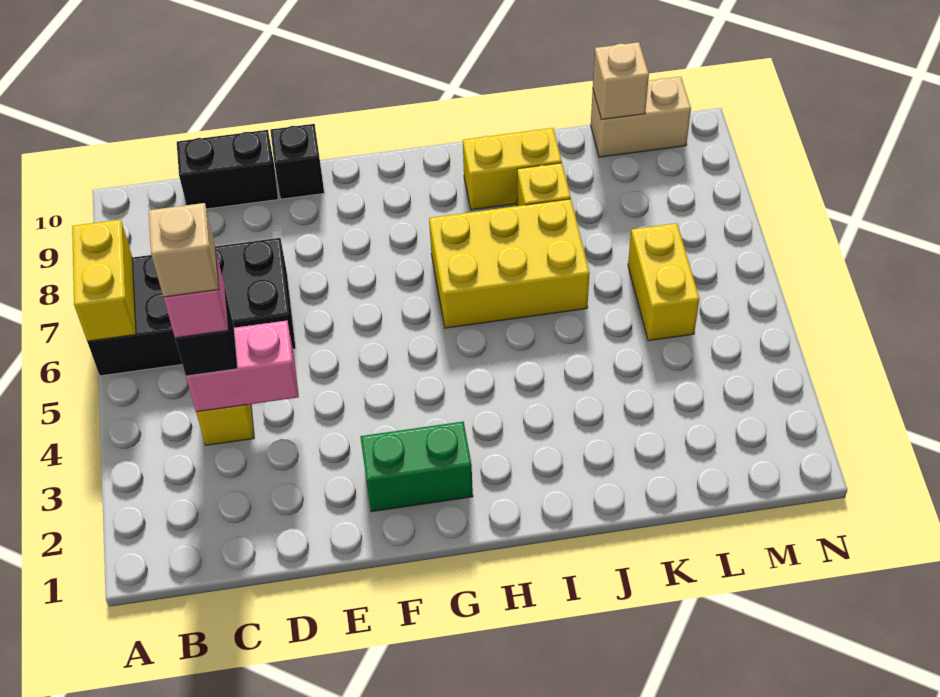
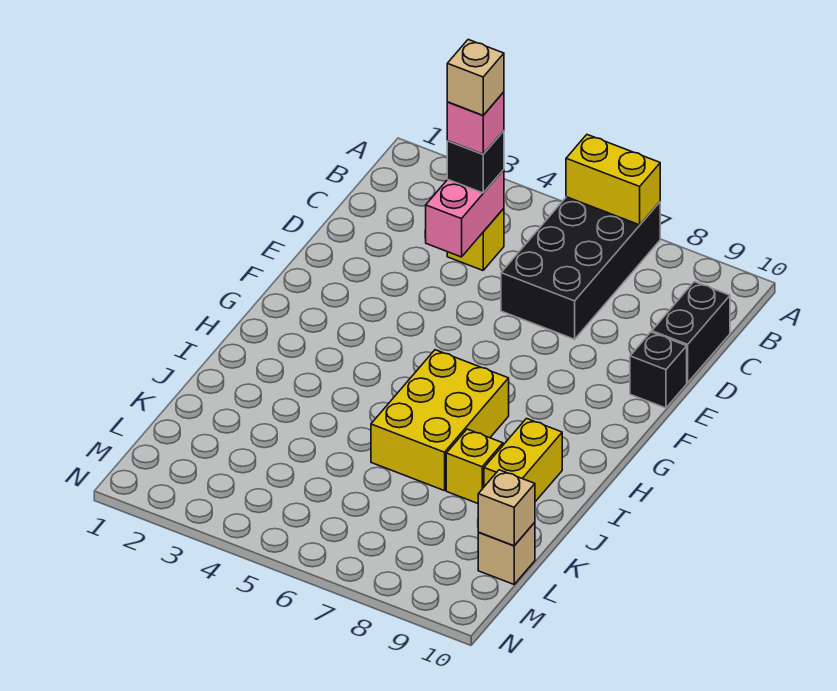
green brick F2:G2 level 1 -> none
yellow brick L5:L6 level 1 -> none
tan brick L10:M10 level 1 -> tan brick L10 level 1

